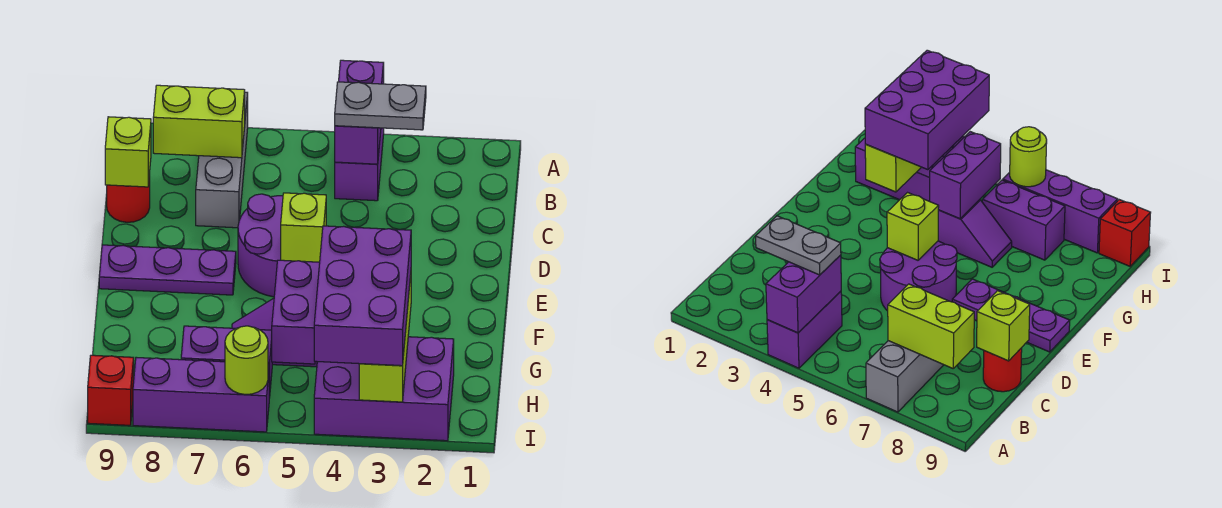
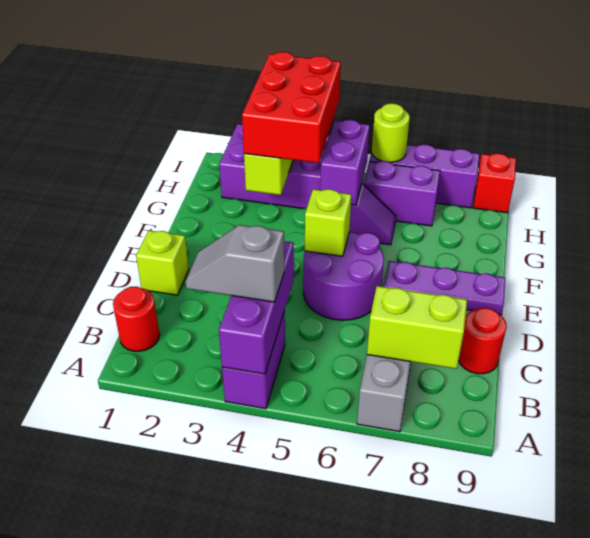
purple brick A4:B4 level 2 -> purple brick A4:C4 level 2
none -> red round brick B1 level 1
grey plate B3:B4 level 3 -> grey slope B3:B4 level 3 top 4
lime brick C9 level 2 -> lime brick D1 level 1
purple brick G3:I4 level 3 -> red brick G3:I4 level 3

